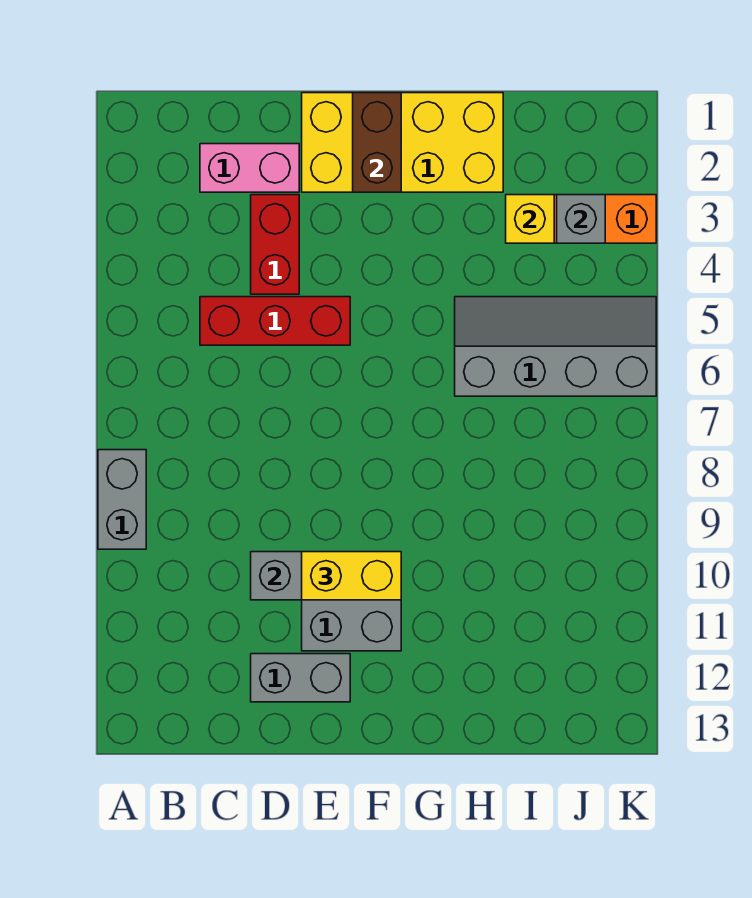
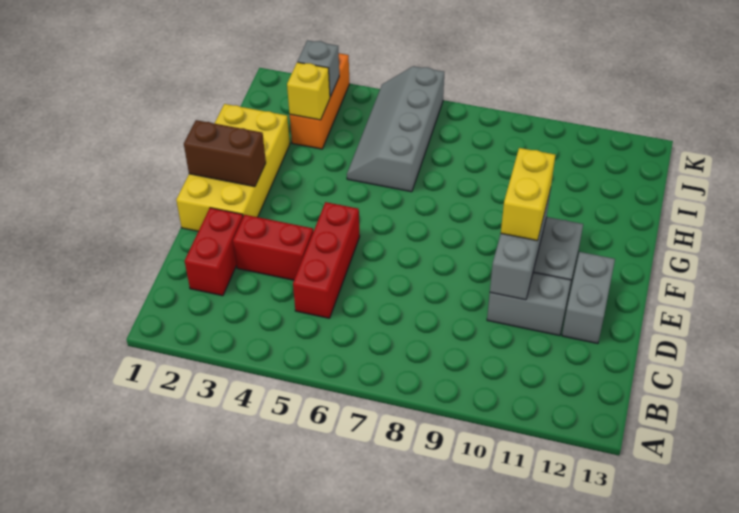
grey brick A8:A9 level 1 -> grey brick D10:D11 level 1
pink brick C2:D2 level 1 -> red brick C2:D2 level 1

